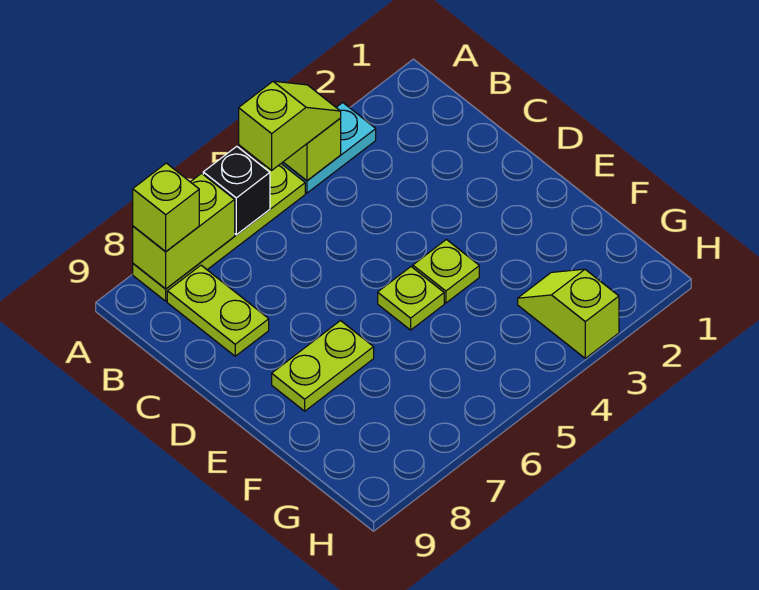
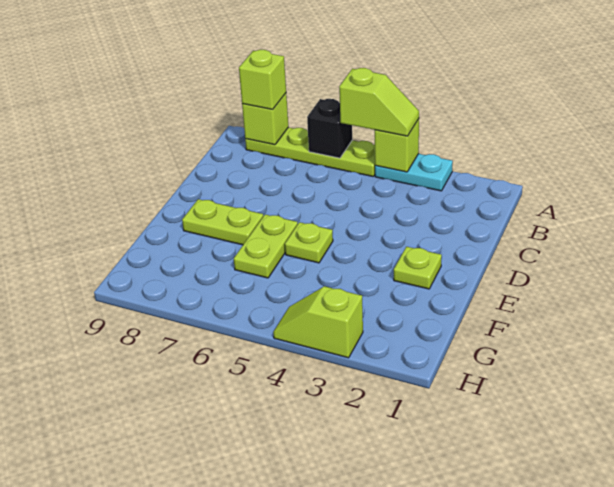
lime brick A7:A8 level 2 -> lime brick A8 level 2
lime plate B8:C8 level 1 -> lime plate E6:F6 level 1
lime plate E4 level 1 -> lime plate E2 level 1
lime slope G3:H3 level 1 top H -> lime slope H3:H4 level 1 top 3

